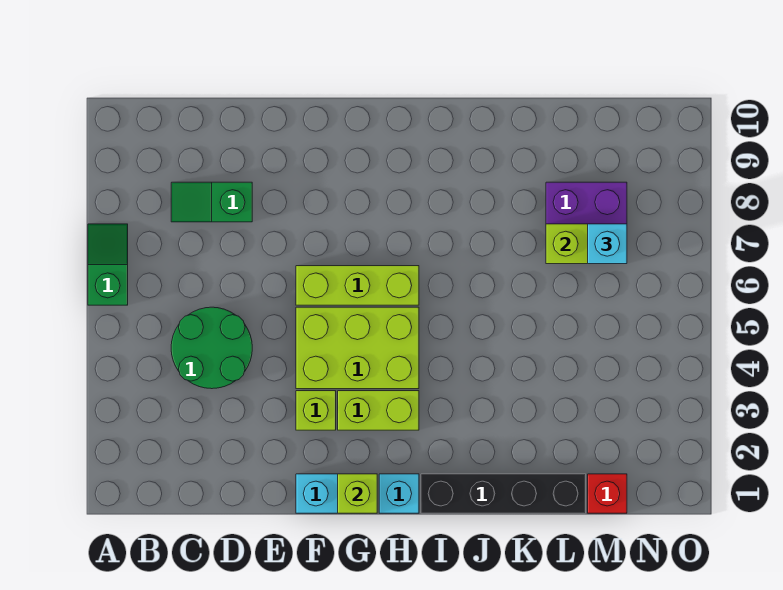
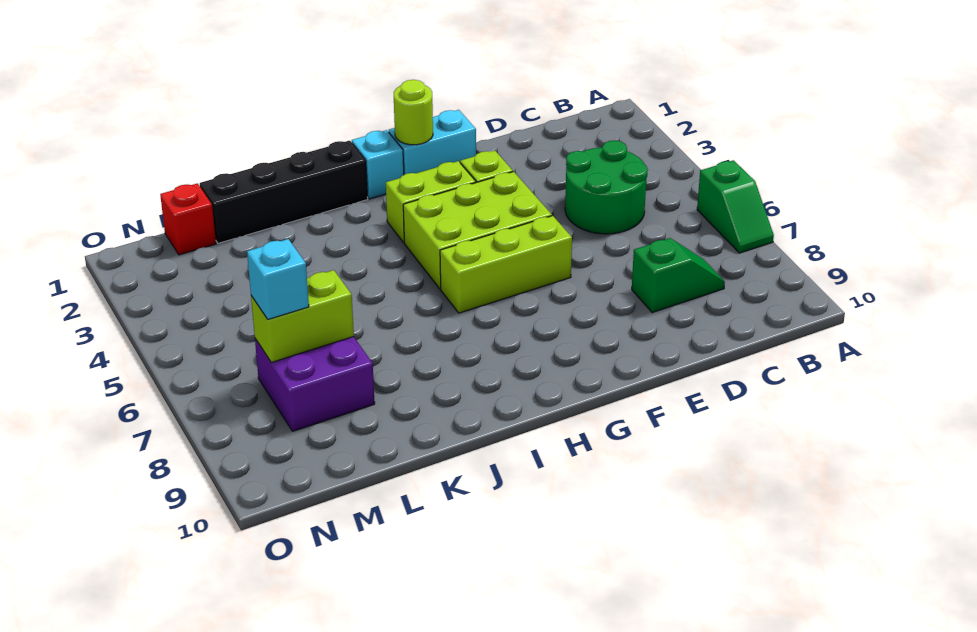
lime brick G1 level 2 -> lime round brick G1 level 2

